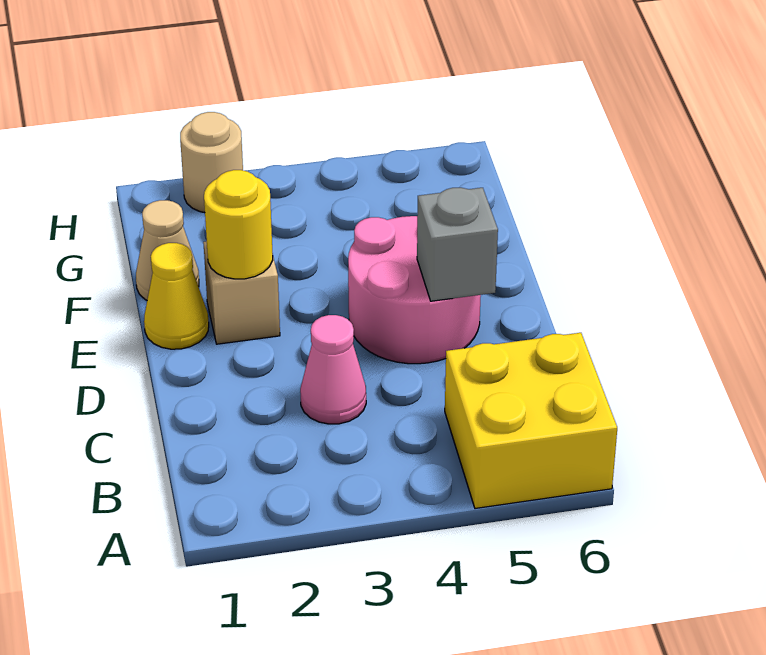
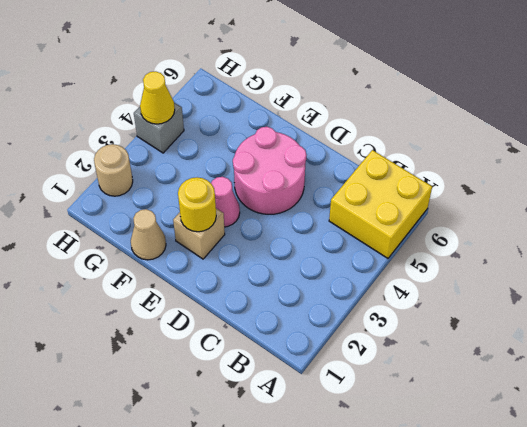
pink cone C3 level 1 -> pink cone E3 level 1
grey brick D5 level 2 -> grey brick H4 level 1
yellow cone E1 level 1 -> yellow cone H4 level 2

